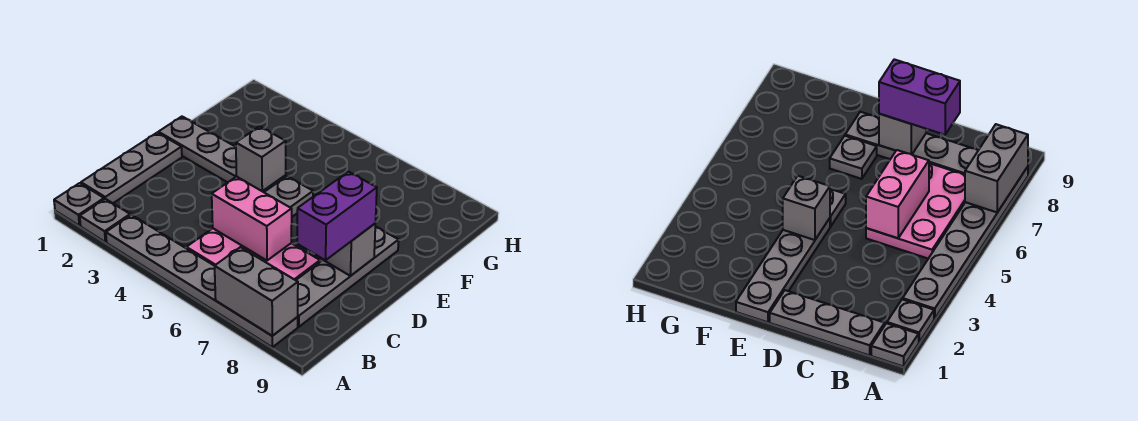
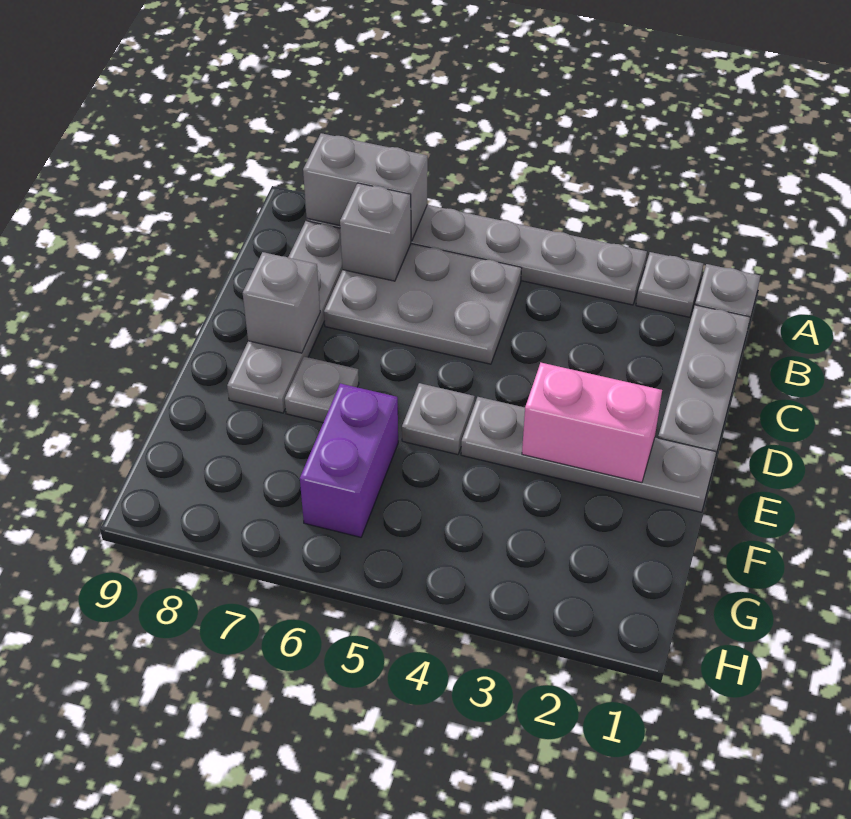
pink plate B5:C7 level 1 -> grey plate B5:C7 level 1
pink brick C5:C6 level 2 -> pink brick E2:E3 level 2
purple brick C8:D8 level 3 -> purple brick F6:G6 level 1
grey brick E4 level 2 -> grey brick B7 level 2

